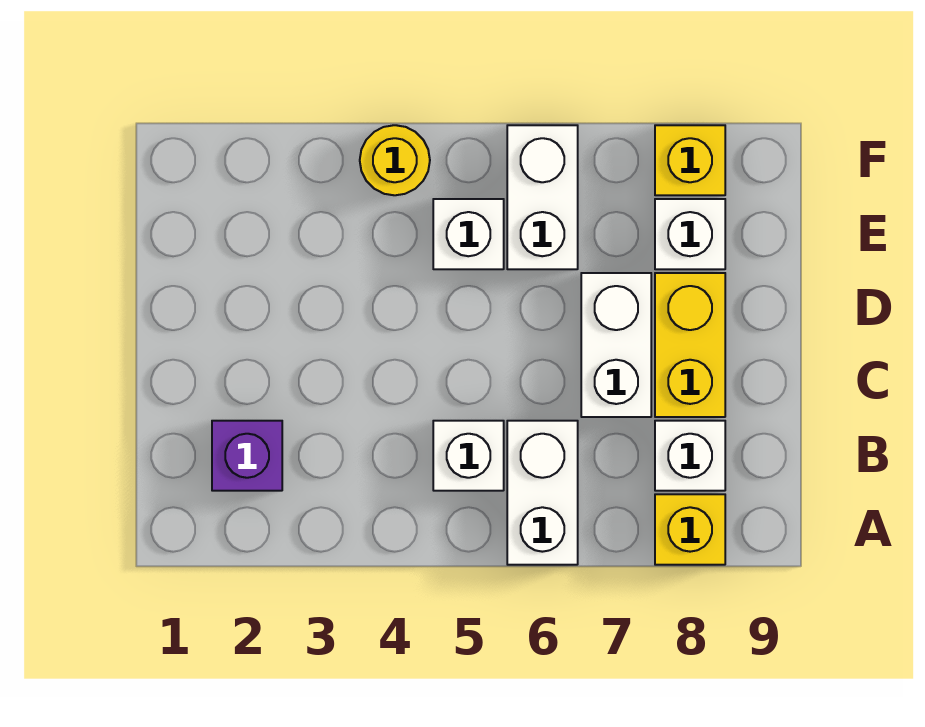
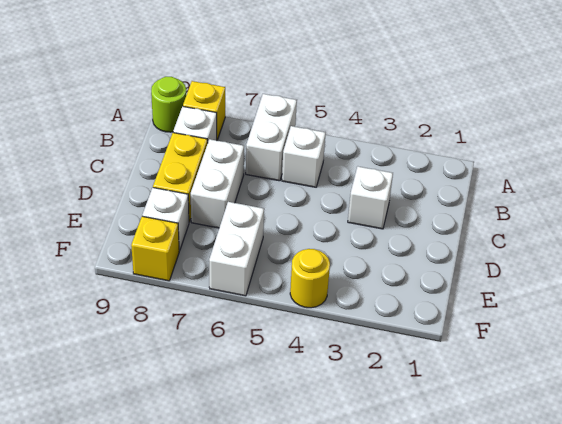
none -> lime round brick A9 level 1
purple brick B2 level 1 -> none
white brick E5 level 1 -> white brick C3 level 1

